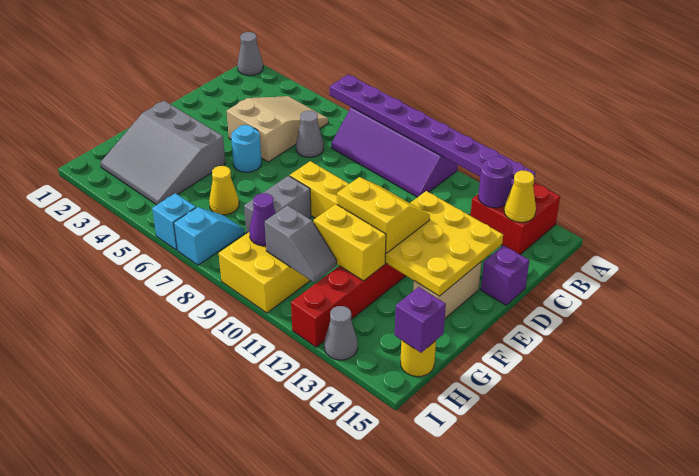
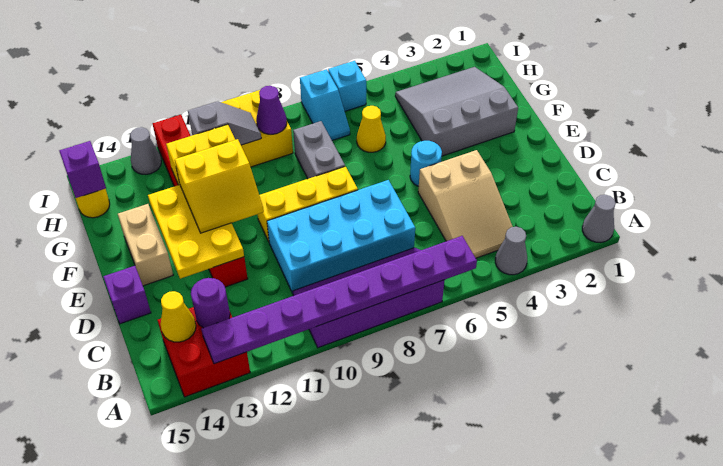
grey cone C6 level 1 -> grey cone A4 level 1
none -> cyan brick C7:D10 level 1
yellow plate D12:F14 level 2 -> yellow plate D12:F13 level 2
grey slope H10:H11 level 2 top 10 -> grey slope H10:H11 level 2 top 11

